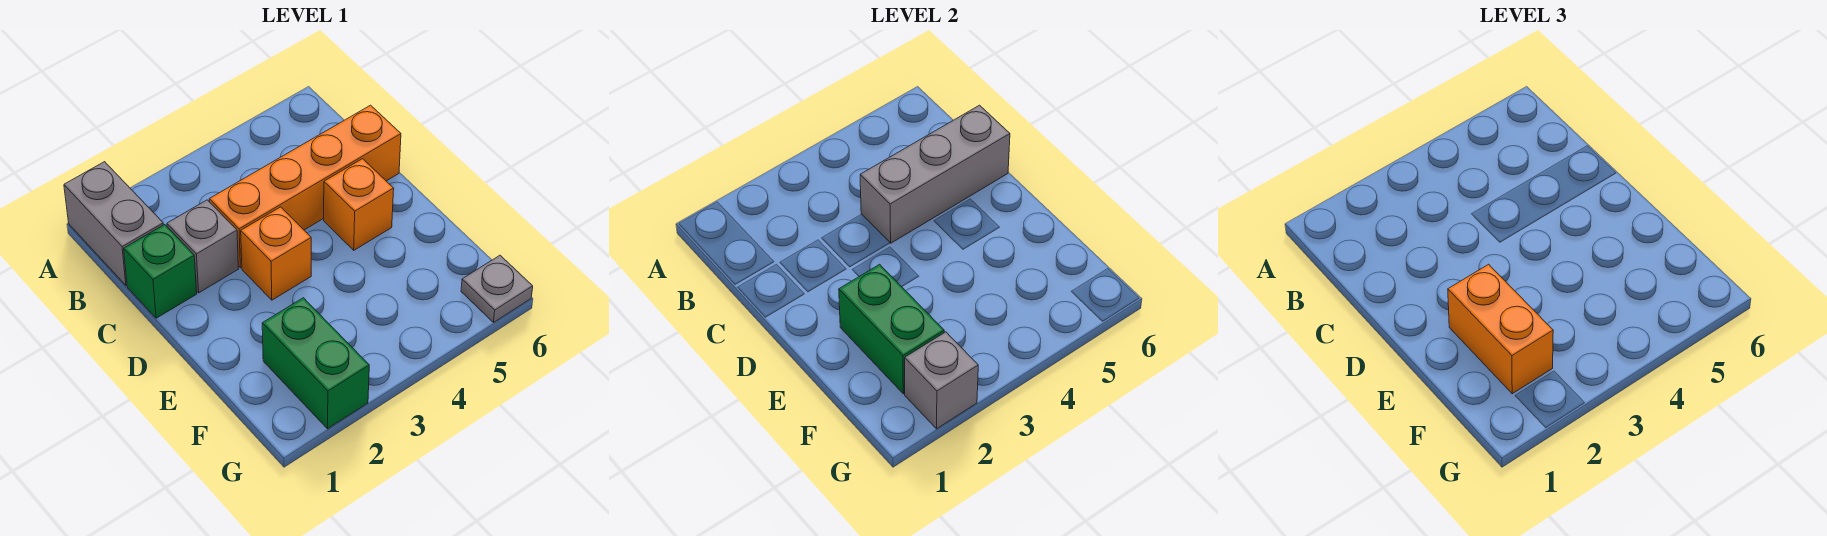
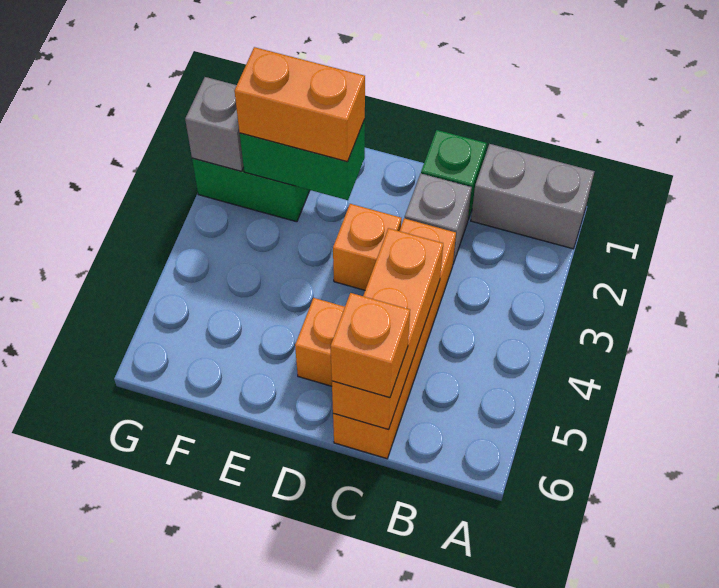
grey brick C4:C6 level 2 -> orange brick C4:C6 level 2
none -> orange brick C6 level 3
grey plate G6 level 1 -> none

